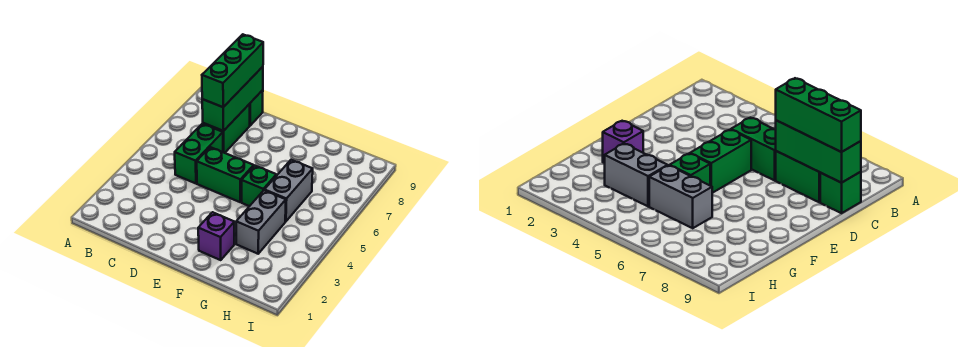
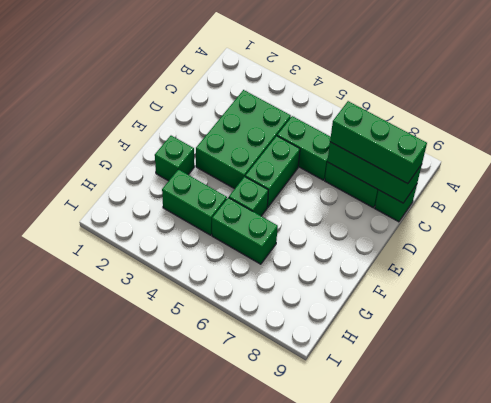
none -> green brick C3:E4 level 1
purple brick F2 level 1 -> green brick F2 level 1
grey brick G3:G4 level 1 -> green brick G3:G4 level 1
grey brick G5:G6 level 1 -> green brick G5:G6 level 1

